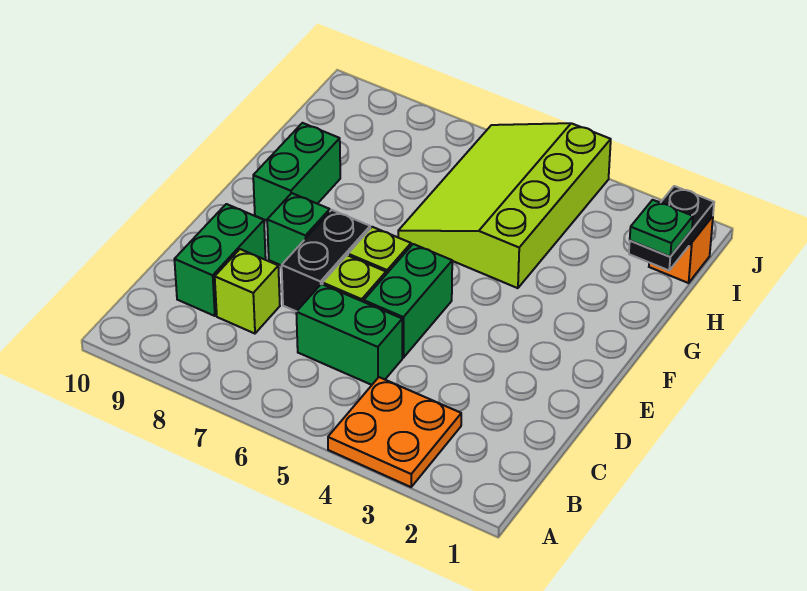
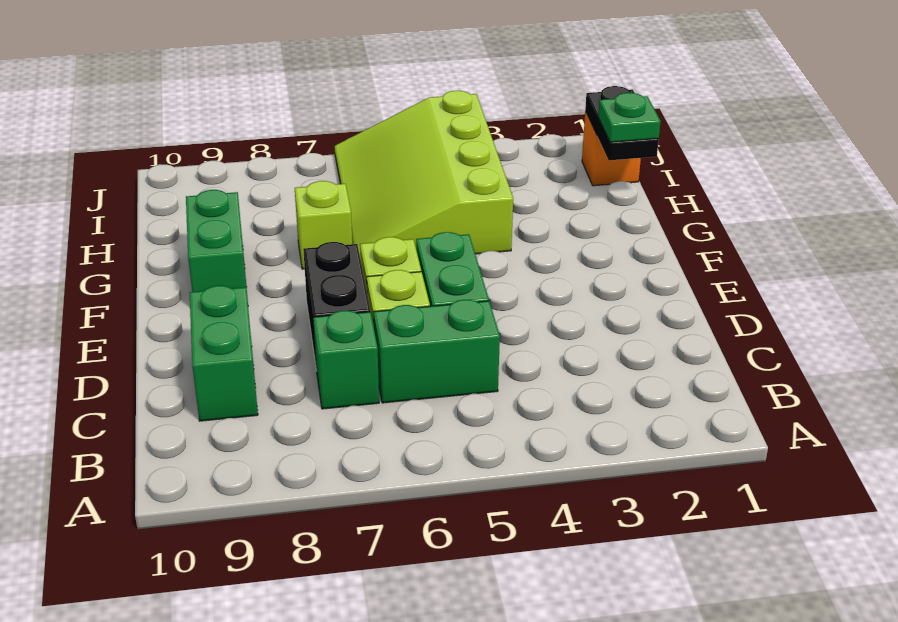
orange plate A3:B4 level 1 -> none
lime brick C8 level 1 -> lime brick G7 level 1
green brick E8 level 1 -> green brick C7 level 1

